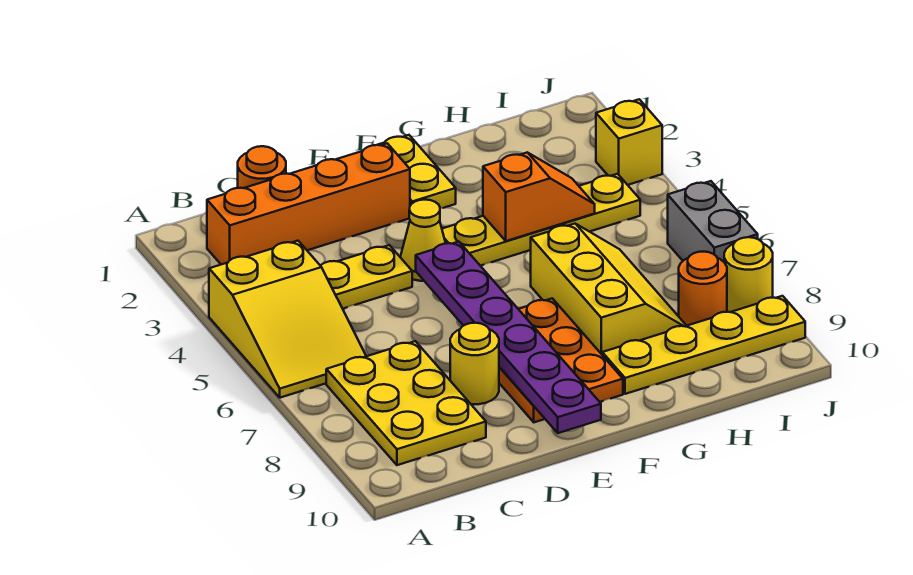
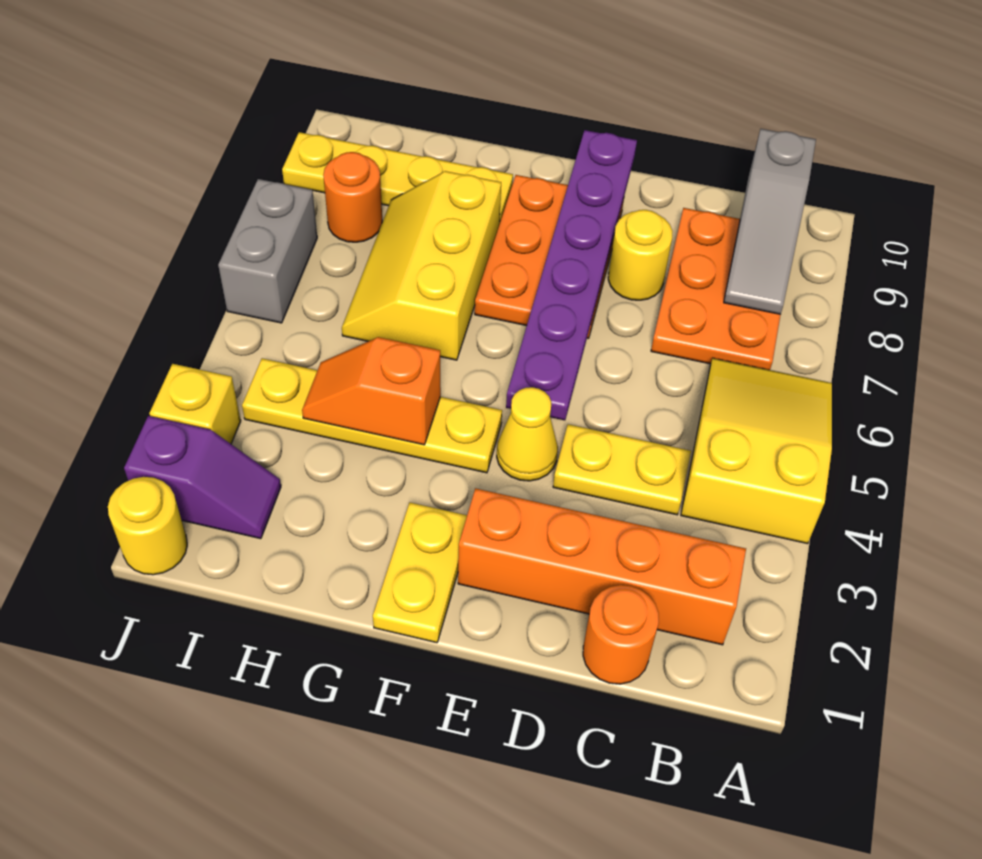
yellow plate B7:C9 level 1 -> orange plate B7:C9 level 1
none -> grey slope B8:B10 level 2 top 10
none -> purple slope I2:J2 level 1 top J
yellow round brick J8 level 1 -> yellow round brick J1 level 1

